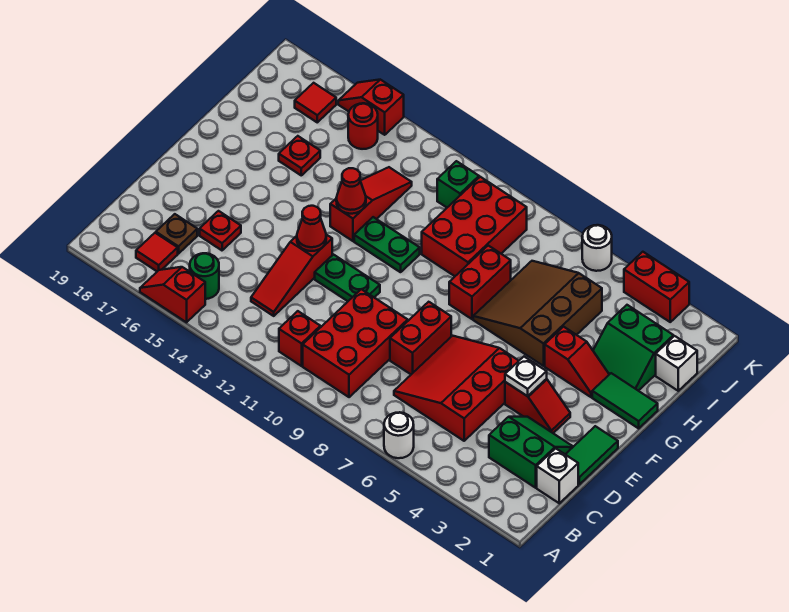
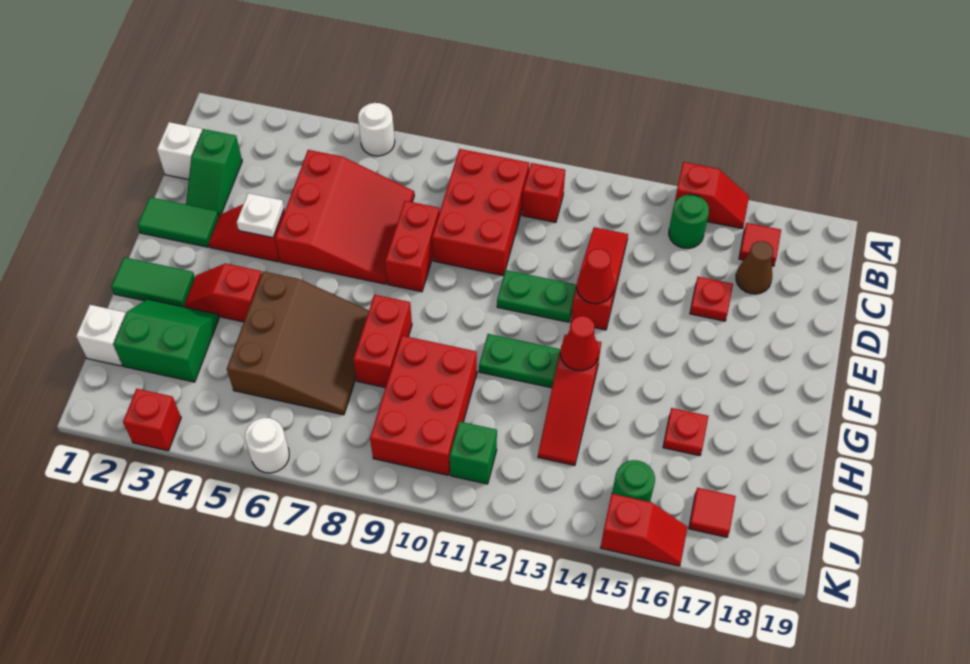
green slope C2:D3 level 1 top C -> green slope C2:D2 level 1 top C
brown plate C17 level 1 -> brown cone C17 level 1
green tile D1:E1 level 1 -> green tile E1:E2 level 1
red round brick J15 level 1 -> green round brick J15 level 1
red brick K3:K4 level 1 -> red brick K3 level 1

